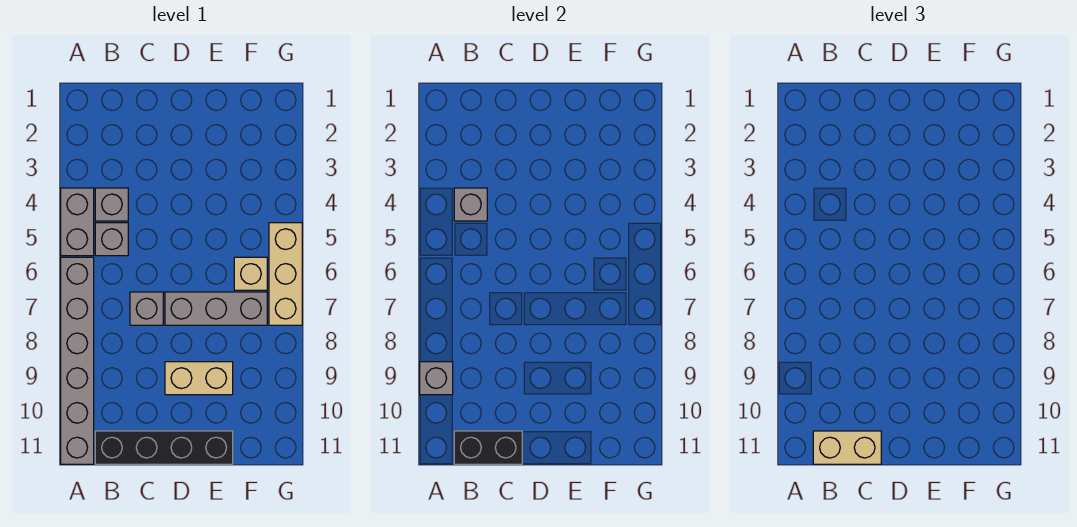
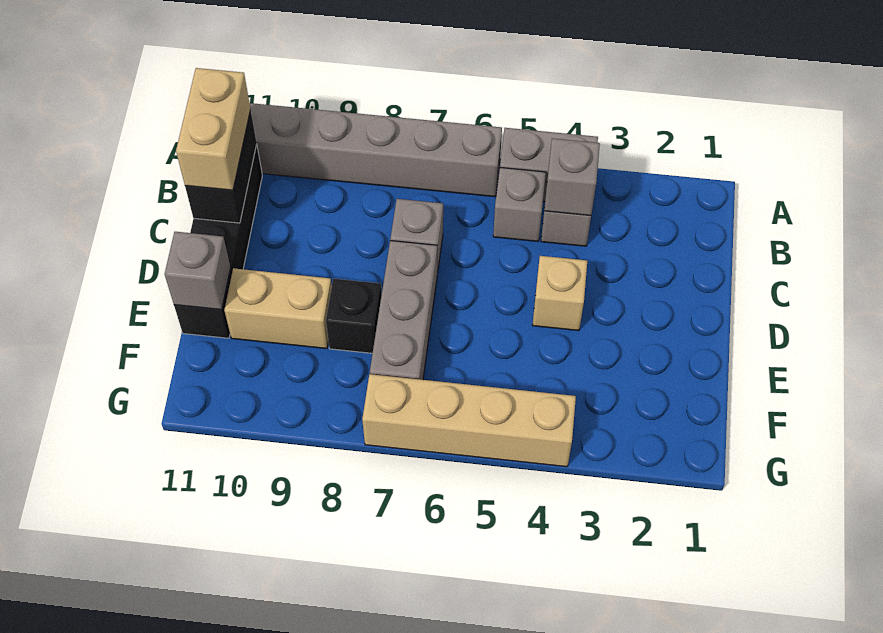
grey brick A9 level 2 -> grey brick E11 level 2
tan brick D9:E9 level 1 -> tan brick E9:E10 level 1
none -> black brick E8 level 1
tan brick F6 level 1 -> tan brick D4 level 1
tan brick G5:G7 level 1 -> tan brick G4:G7 level 1

